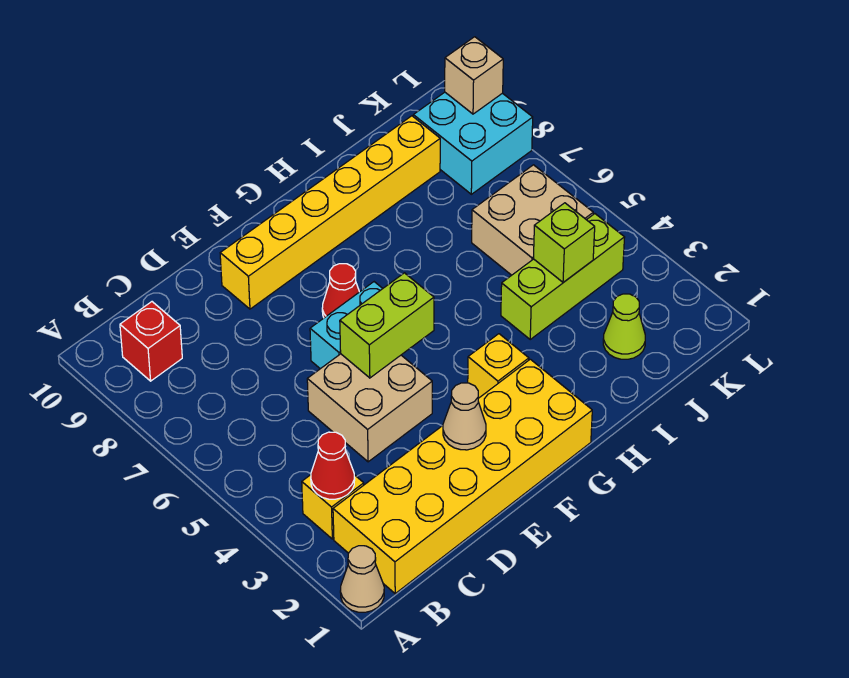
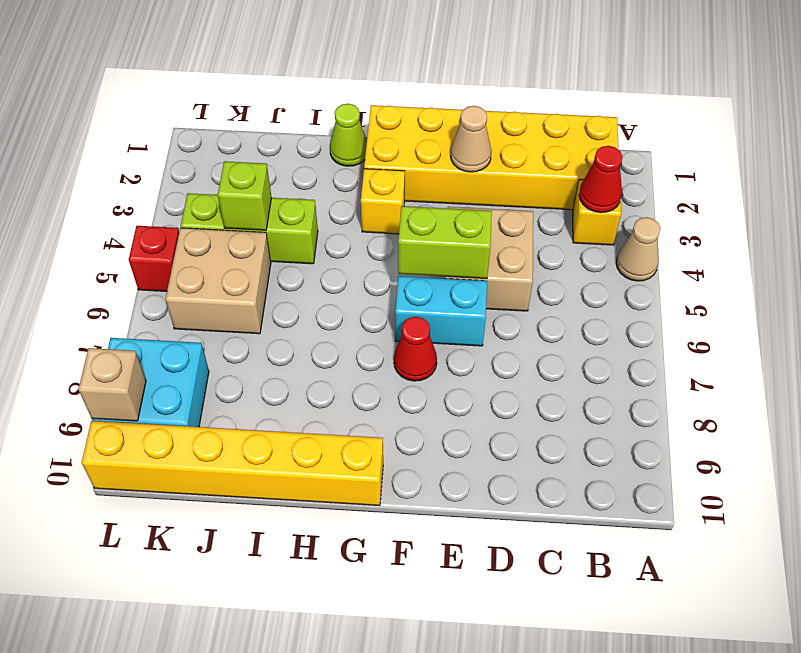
tan cone A1 level 1 -> tan cone A4 level 1
red brick B9 level 1 -> red brick L5 level 1
yellow brick E9:J9 level 1 -> yellow brick G10:L10 level 1
lime cone J2 level 1 -> lime cone H1 level 1

